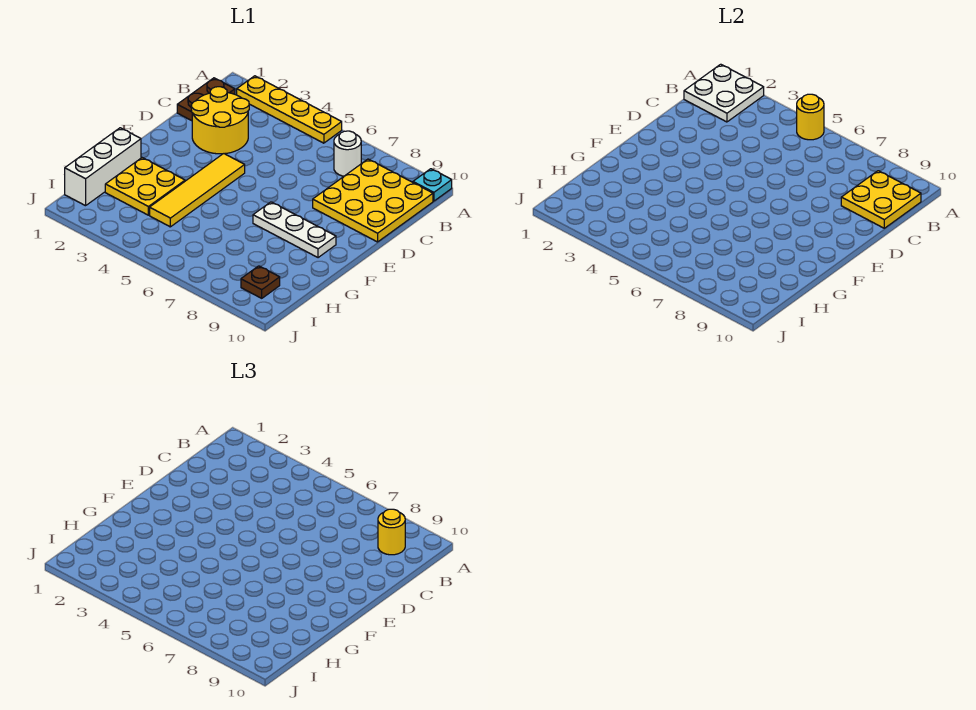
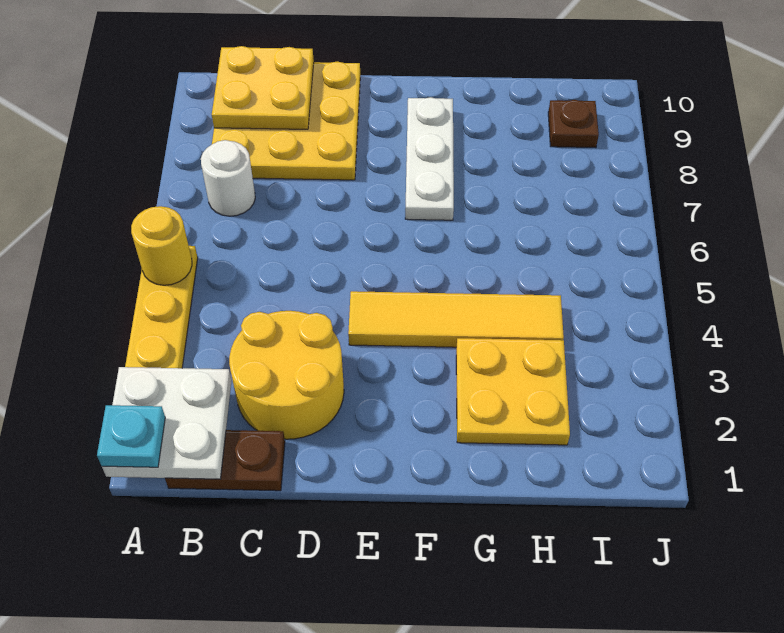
cyan plate A10 level 1 -> cyan plate A1 level 3
yellow round brick B9 level 3 -> none
white brick G1:I1 level 1 -> none

